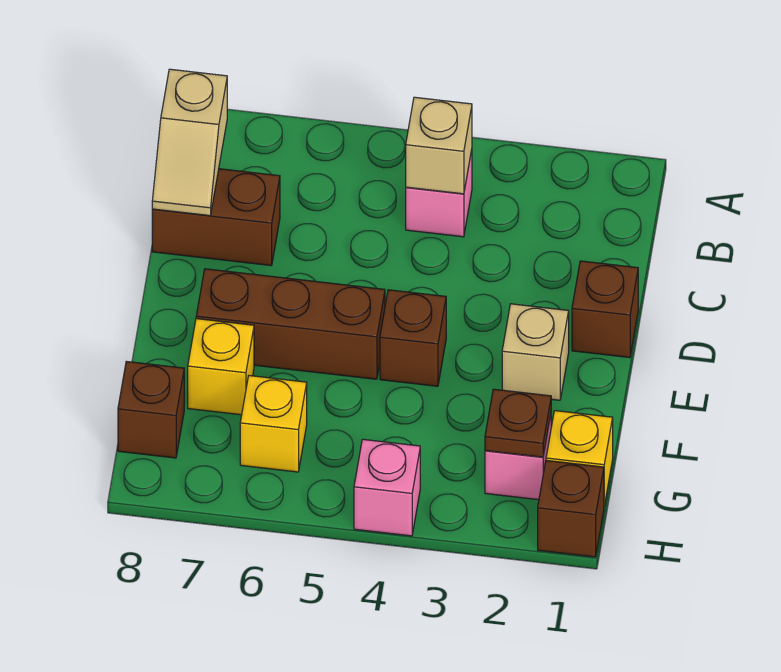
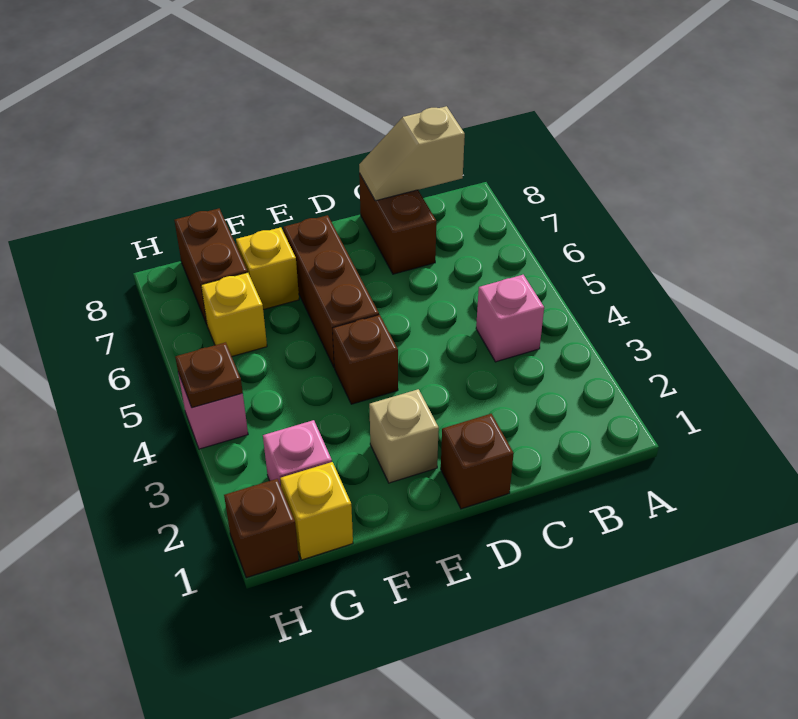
tan brick B4 level 2 -> none
brown plate G2 level 2 -> brown plate H4 level 2
brown brick G8 level 1 -> brown brick G7:G8 level 1

